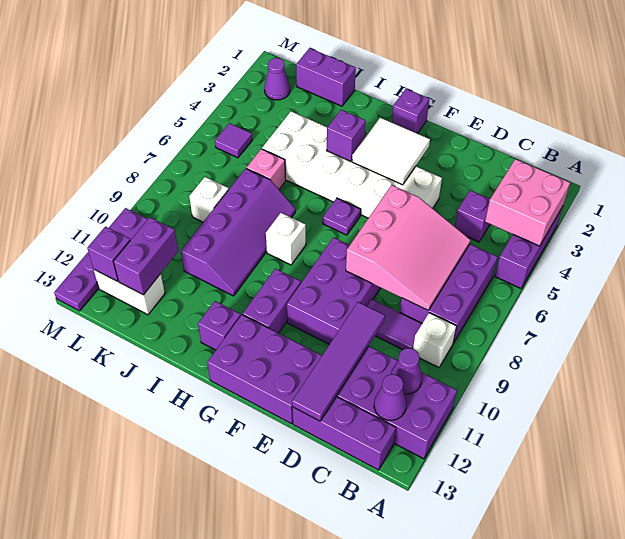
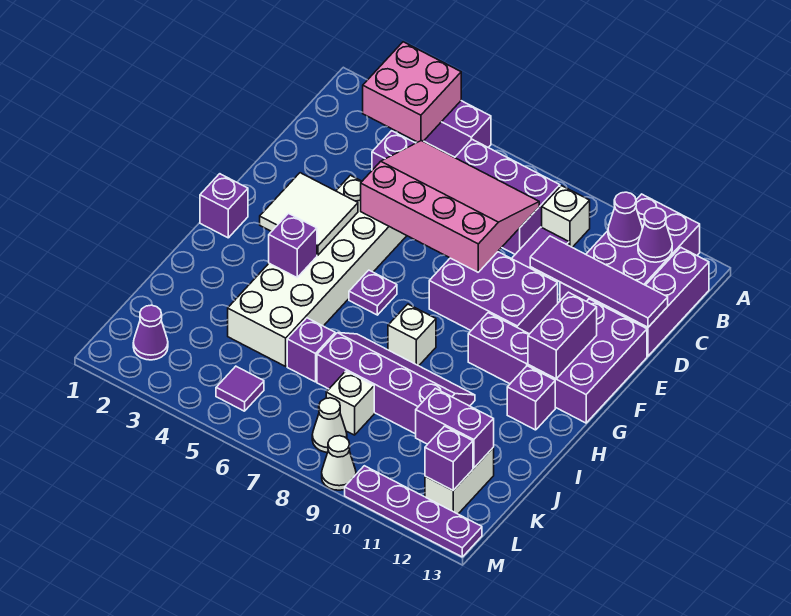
pink slope C6:E8 level 2 top E -> pink slope C5:E8 level 2 top E
purple brick J1:K1 level 1 -> purple brick F12:G12 level 2
pink brick J6 level 1 -> purple brick J6 level 1
none -> white cone L8 level 1
none -> white cone M9 level 1

